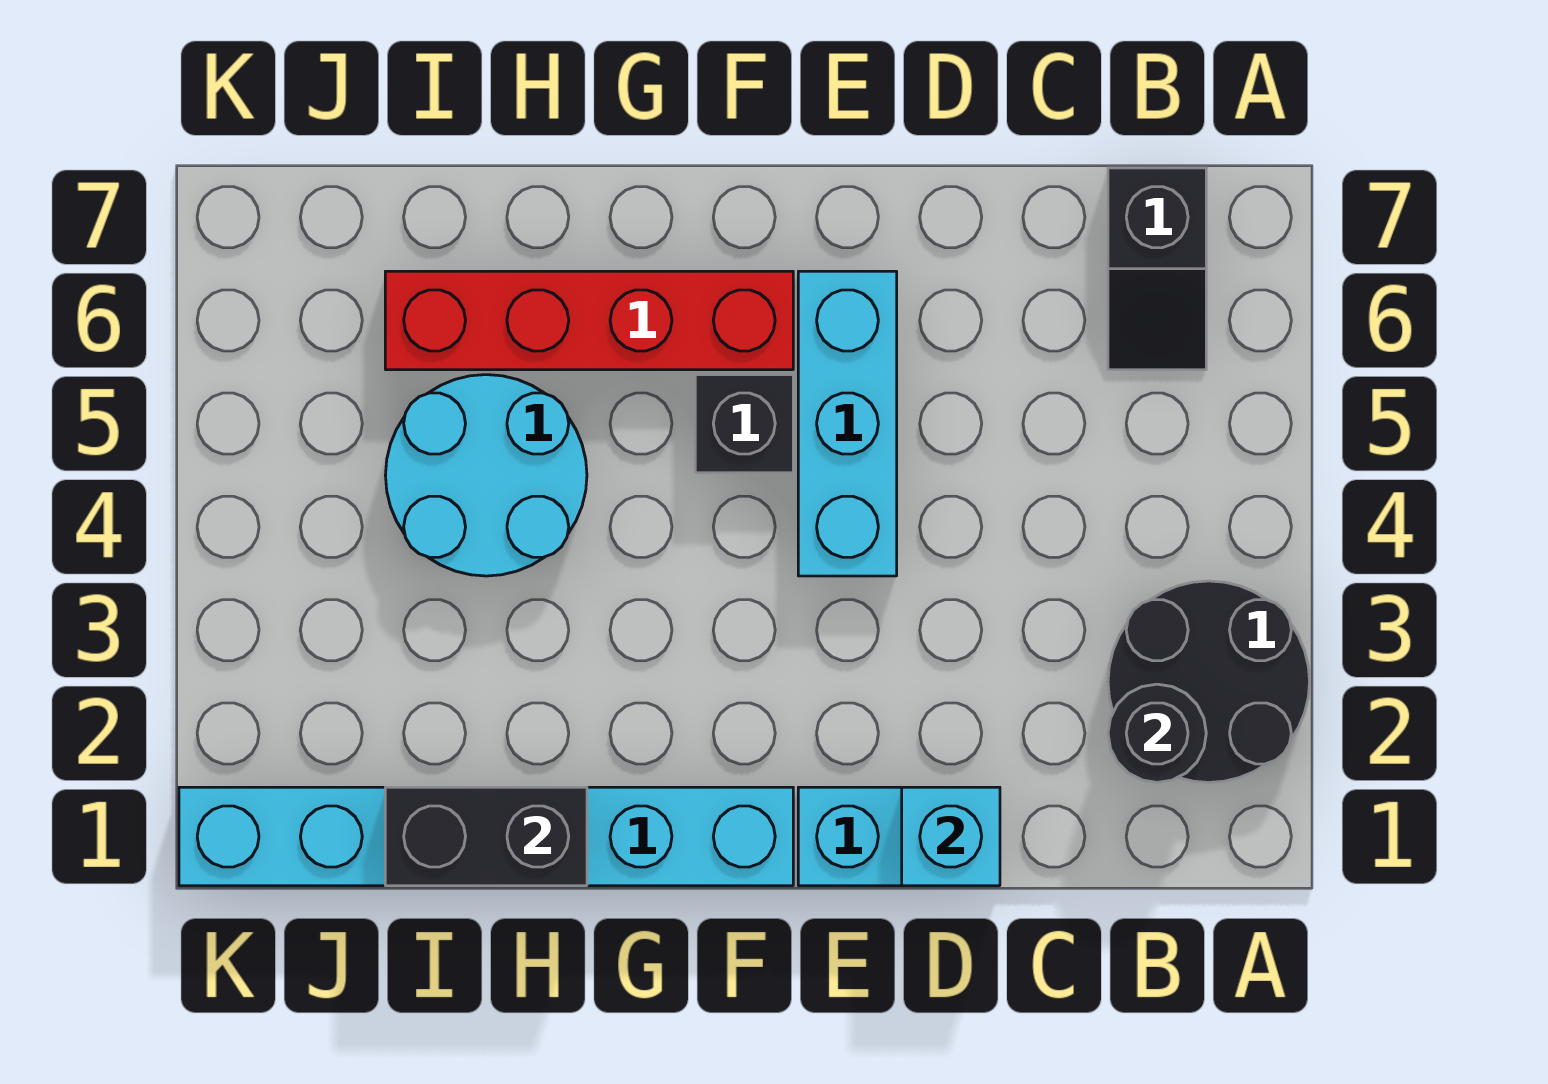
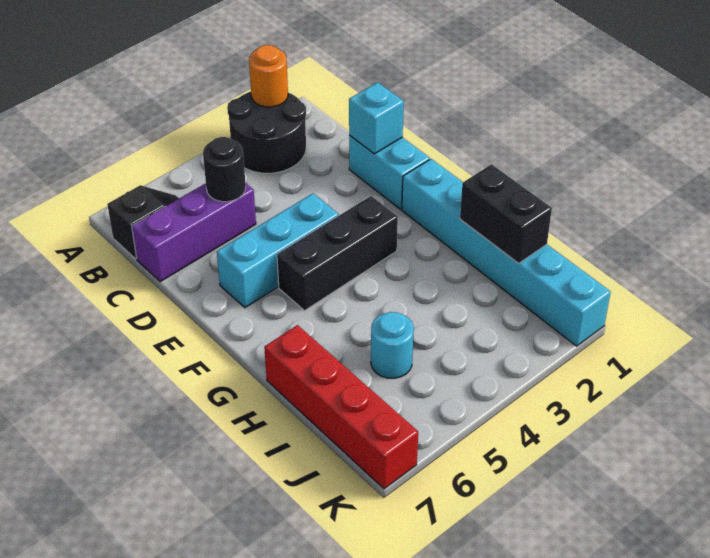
none -> orange round brick A2 level 2
black round brick B2 level 2 -> black round brick C5 level 2
none -> purple brick C5:C7 level 1
black brick F5 level 1 -> black brick F3:F5 level 1
red brick F6:I6 level 1 -> red brick H7:K7 level 1
cyan round brick H4:I5 level 1 -> cyan round brick I5 level 1

